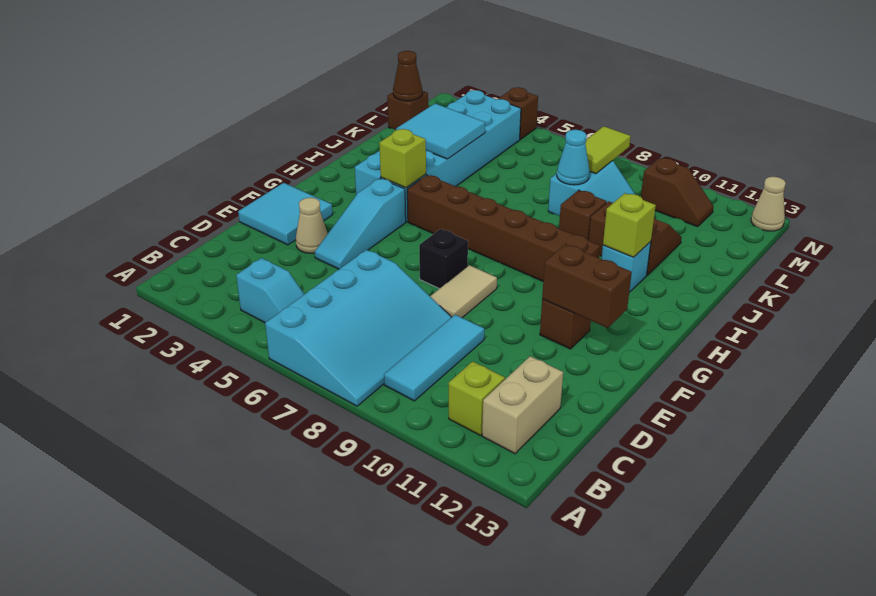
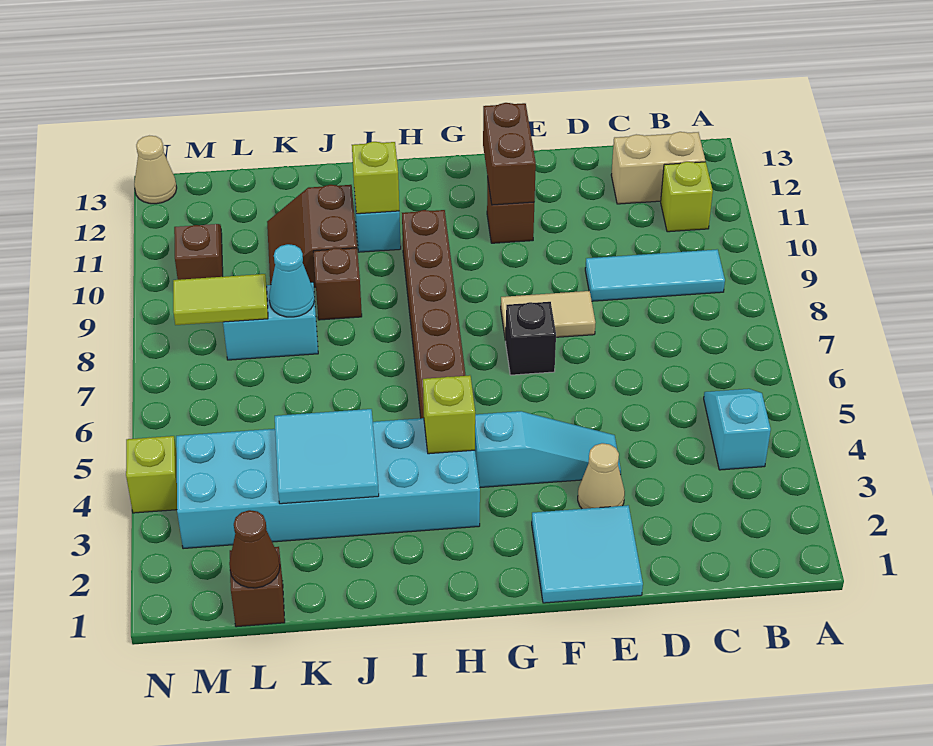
cyan slope A6:D8 level 1 top 6 -> none
brown brick N4 level 1 -> lime brick N4 level 1

